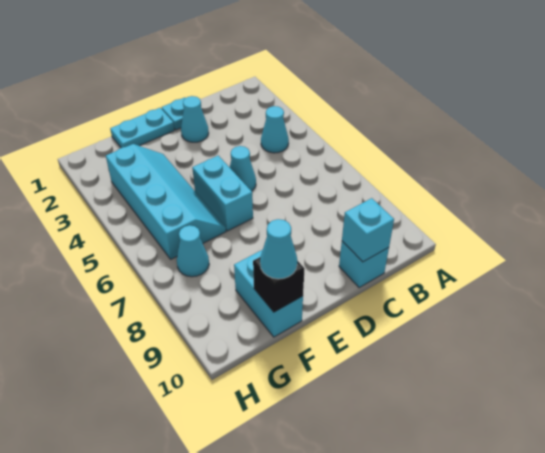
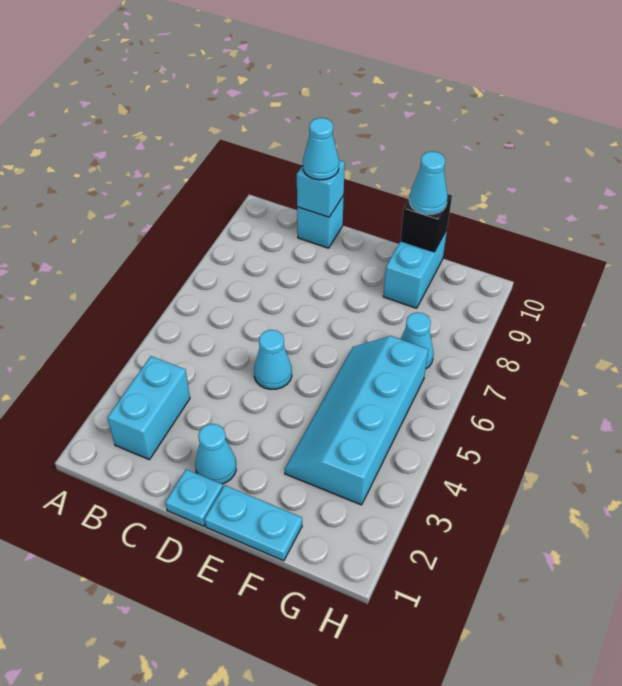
cyan cone B4 level 1 -> cyan cone C10 level 3
cyan brick E5:E6 level 1 -> cyan brick B2:B3 level 1

